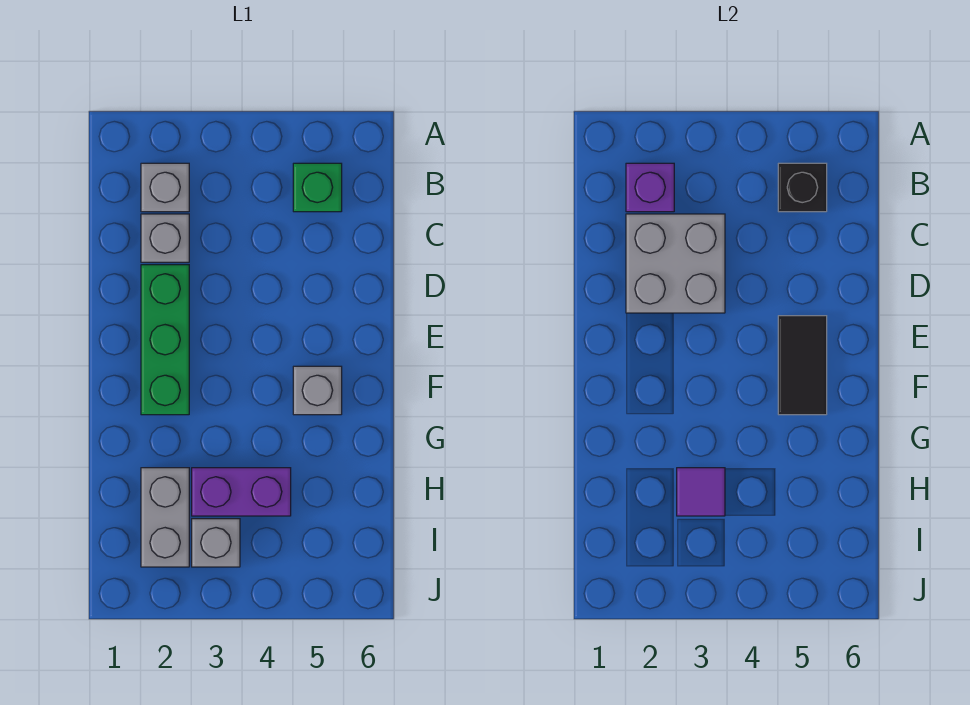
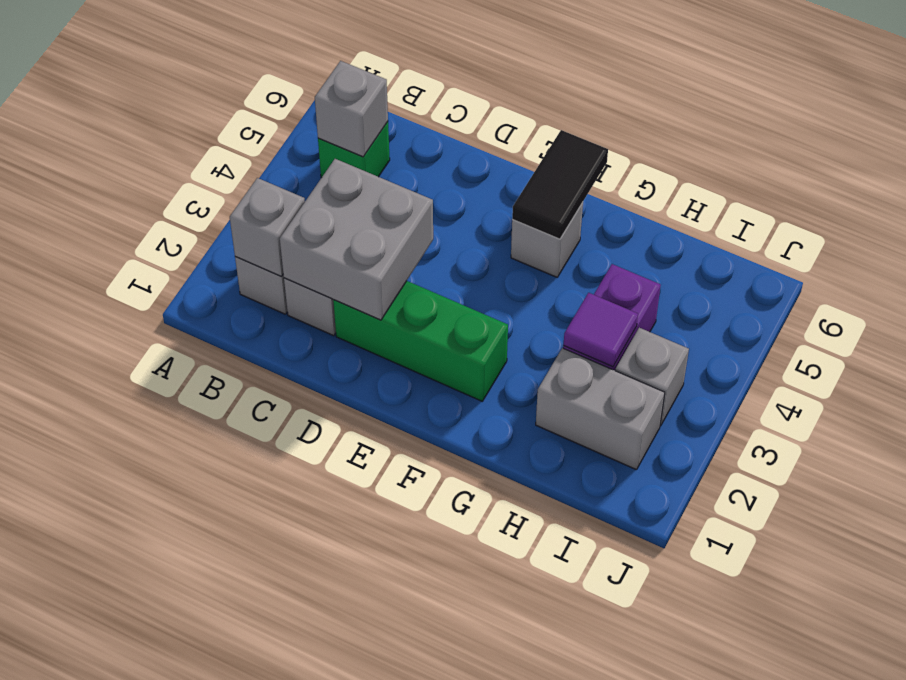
purple brick B2 level 2 -> grey brick B2 level 2
black brick B5 level 2 -> grey brick B5 level 2
black tile E5:F5 level 2 -> black tile F5:F6 level 2

